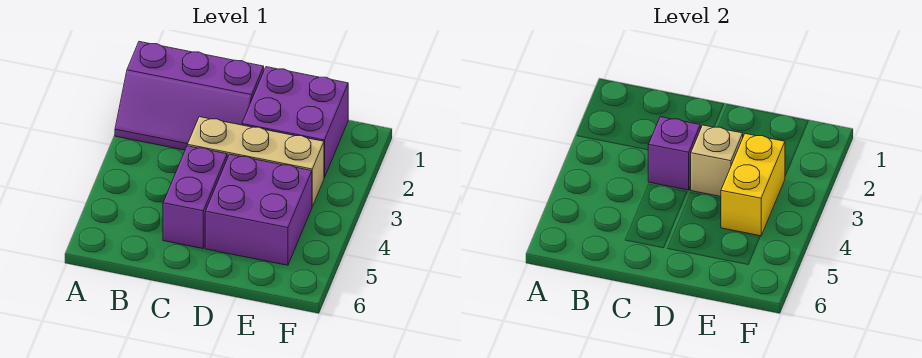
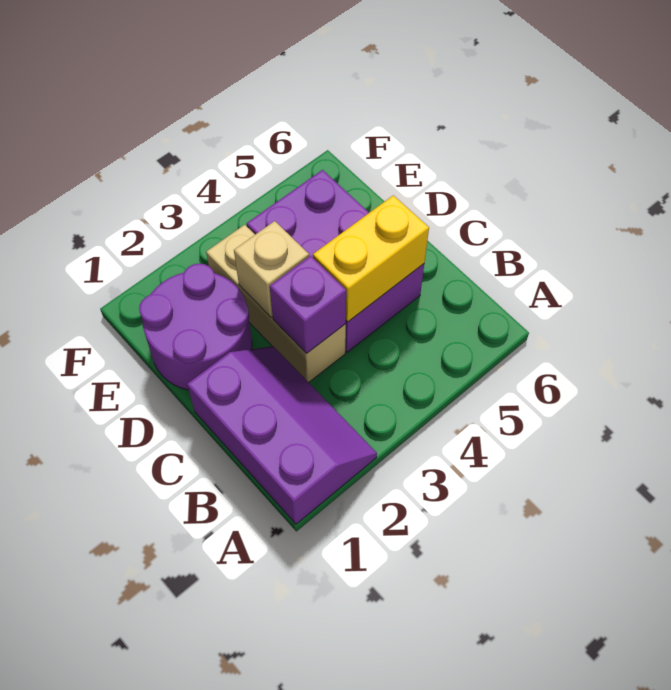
purple brick D1:E2 level 1 -> purple round brick D1:E2 level 1
yellow brick E3:E4 level 2 -> yellow brick C4:C5 level 2

